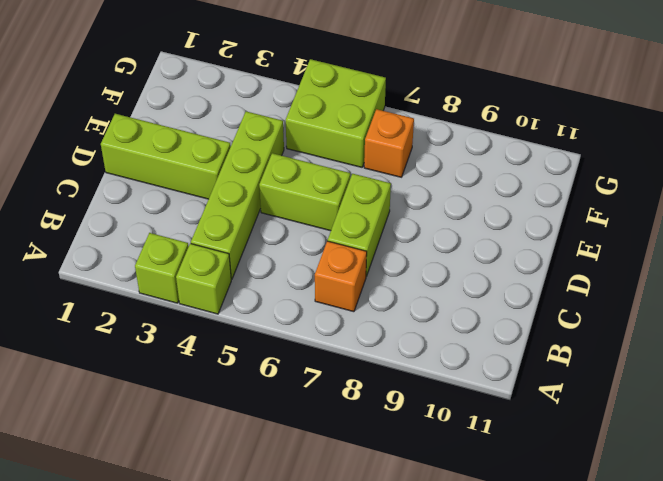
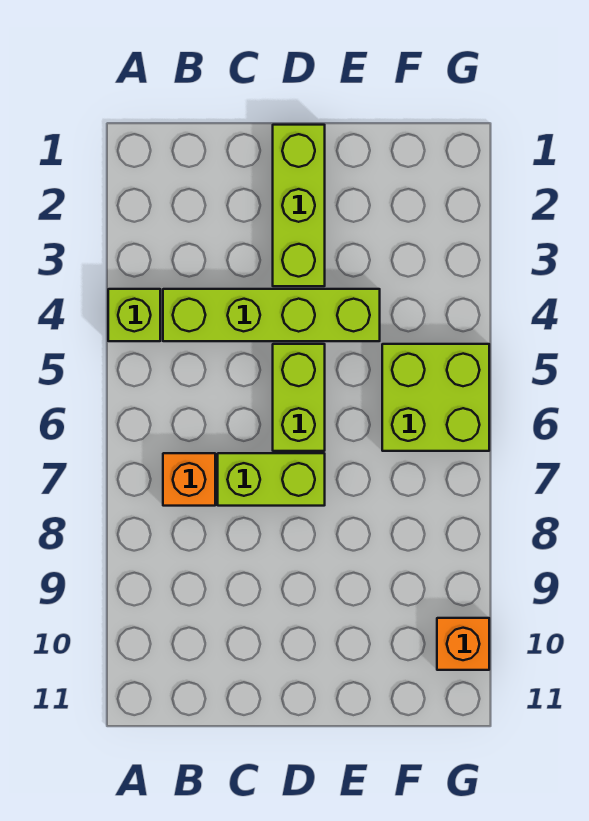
lime brick A3 level 1 -> none
orange brick F7 level 1 -> orange brick G10 level 1

